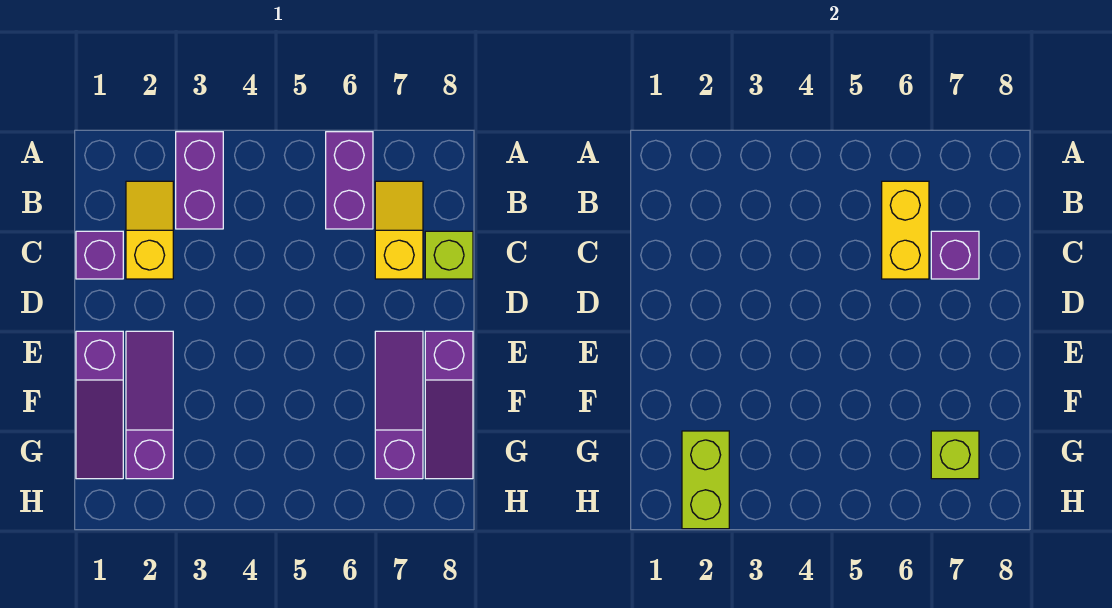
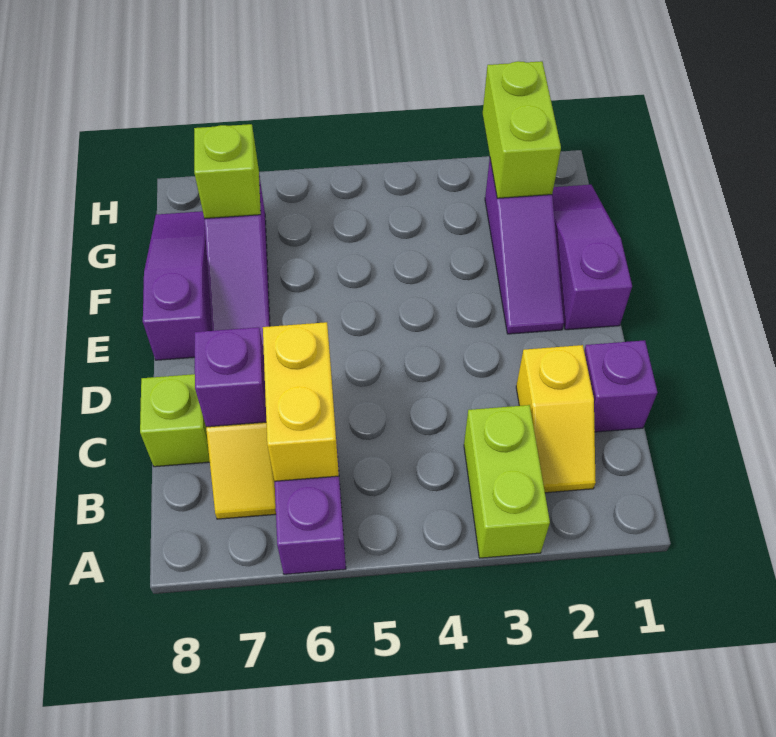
purple brick A3:B3 level 1 -> lime brick A3:B3 level 1

